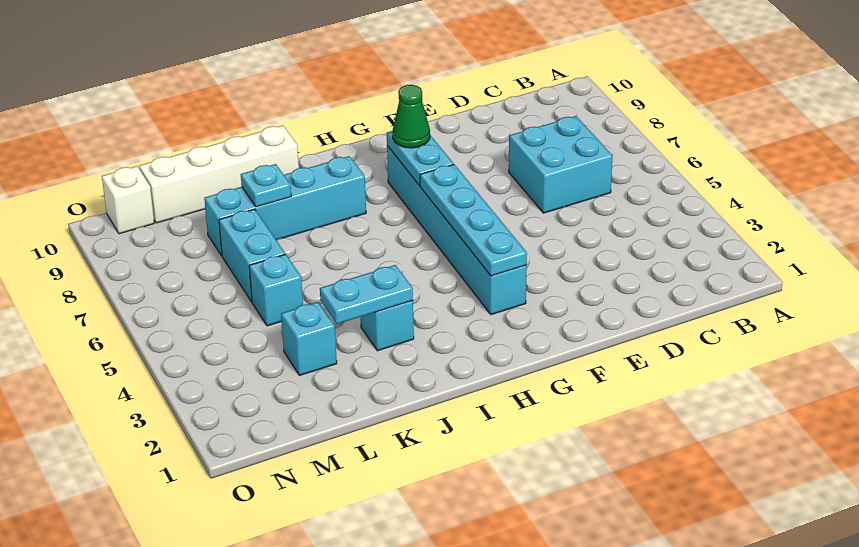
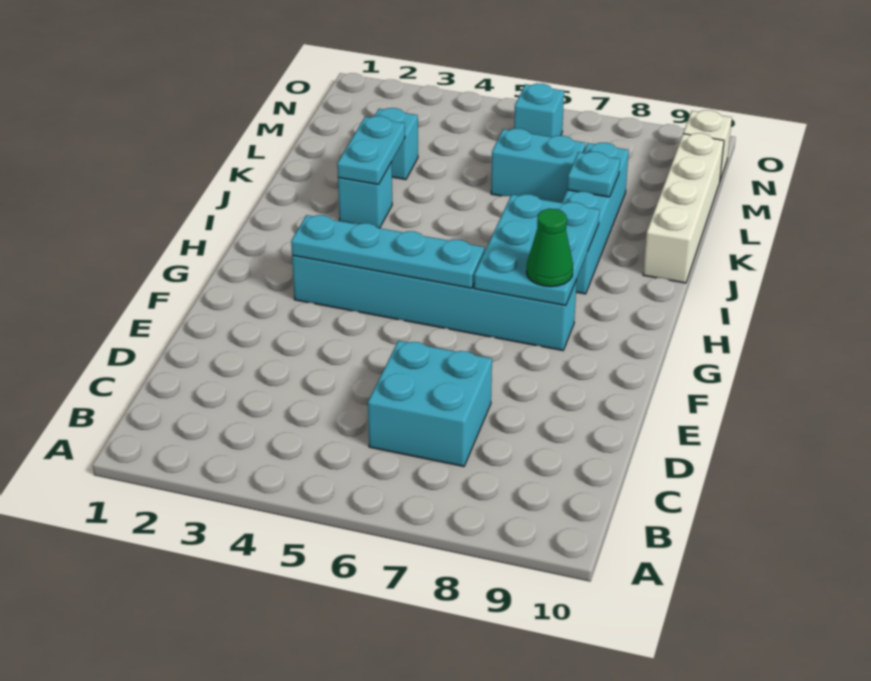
cyan plate G7:G8 level 2 -> cyan plate G7:I8 level 2
cyan brick L5 level 1 -> cyan brick N6 level 1

